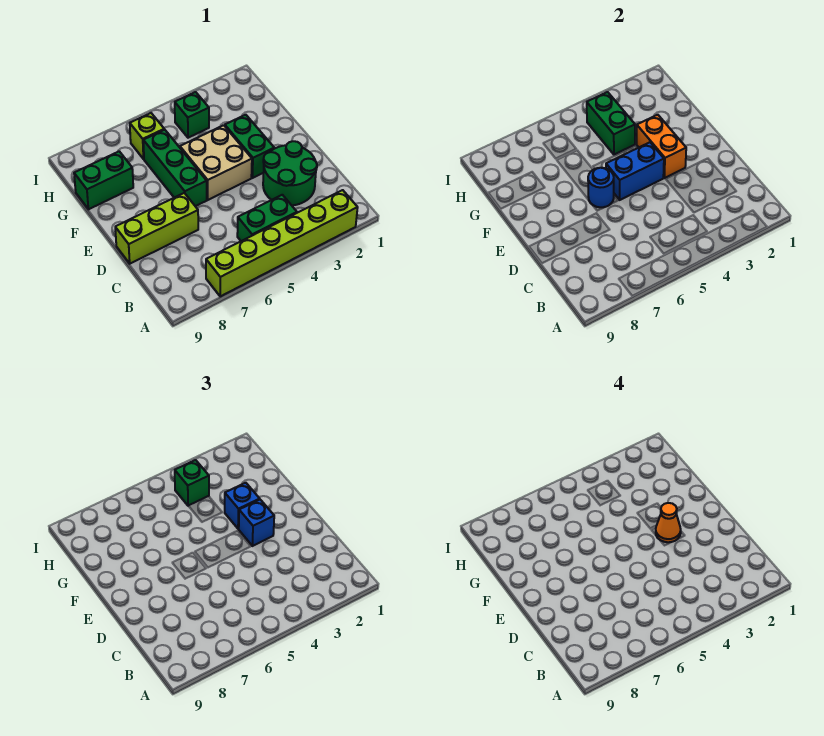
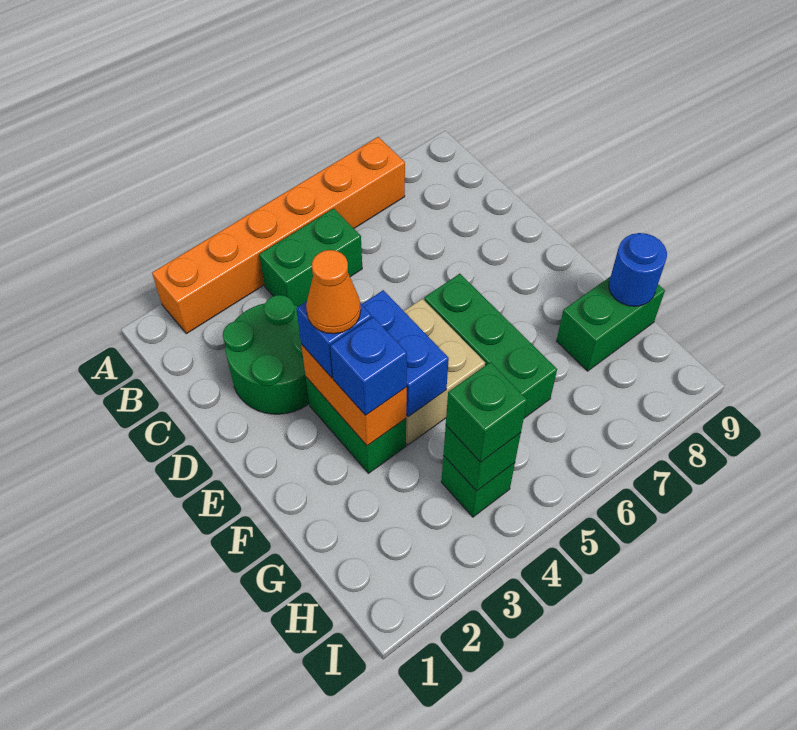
lime brick A2:A7 level 1 -> orange brick A2:A7 level 1
lime brick D7:D9 level 1 -> none
blue brick E4:E5 level 2 -> blue brick E4:F4 level 2
blue round brick E6 level 2 -> blue round brick G9 level 2
green brick G4:H4 level 2 -> green brick H4 level 2
lime brick H6 level 1 -> none

